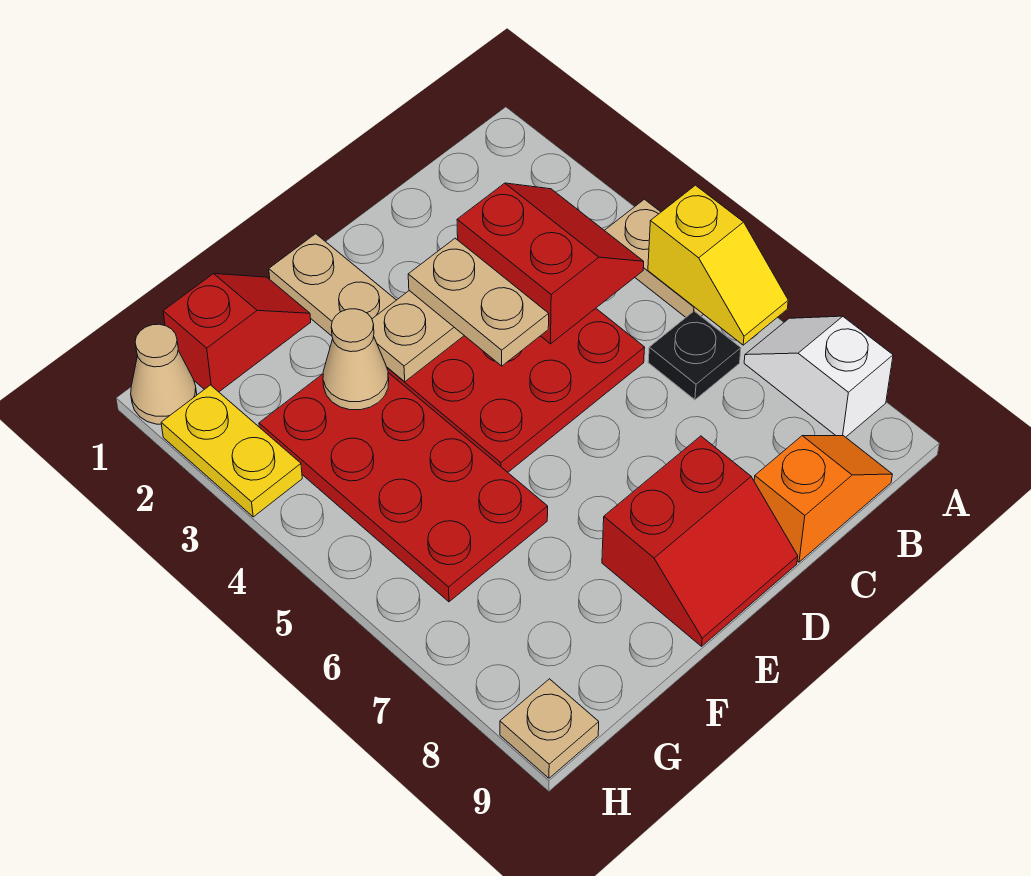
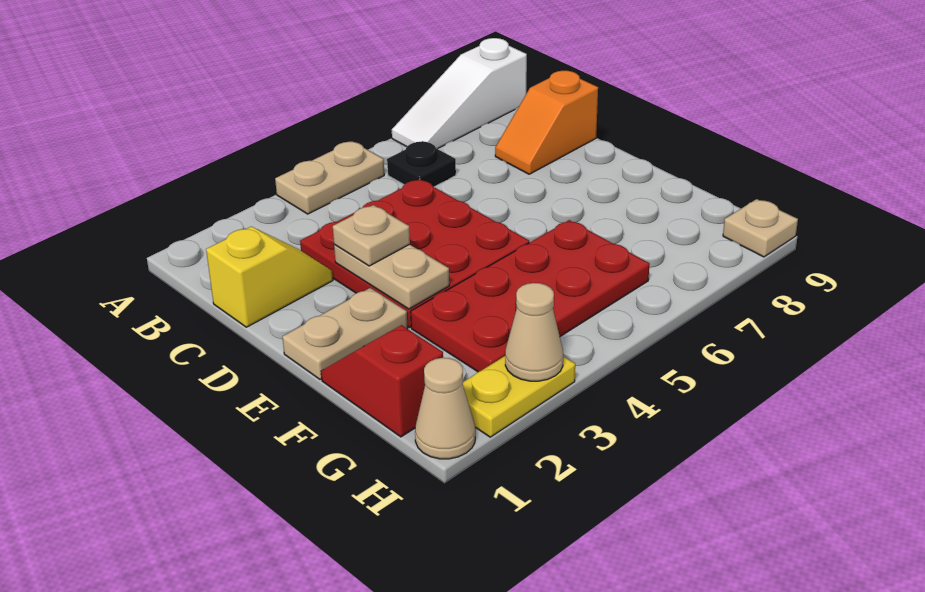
yellow slope A5:A6 level 2 top 5 -> yellow slope C1:C2 level 1 top 1
white slope A7:A8 level 1 top 8 -> white slope A7:A9 level 1 top 9
red slope B3:C4 level 2 top C -> none
orange slope B9:C9 level 1 top C -> orange slope C8:C9 level 1 top 9
tan plate D3:D4 level 3 -> tan plate D3 level 3
red slope D8:E9 level 1 top 8 -> none
tan cone F3 level 2 -> tan cone H3 level 2

